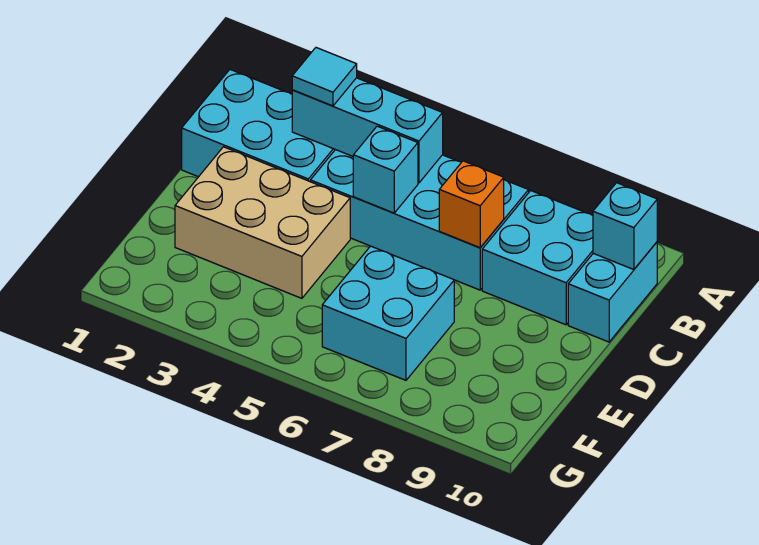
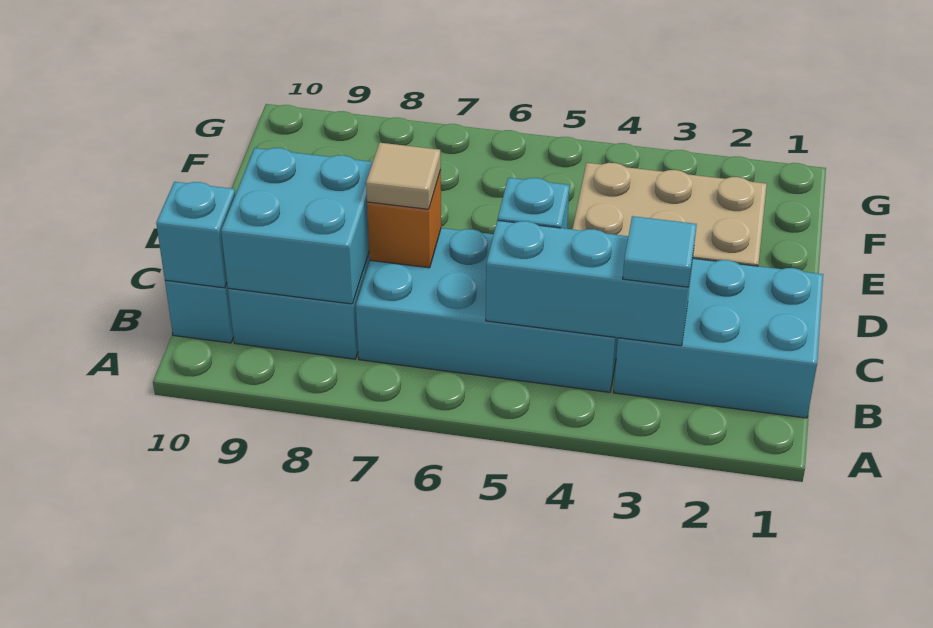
none -> tan tile C7 level 3
cyan brick E6:F7 level 1 -> cyan brick B8:C9 level 2

